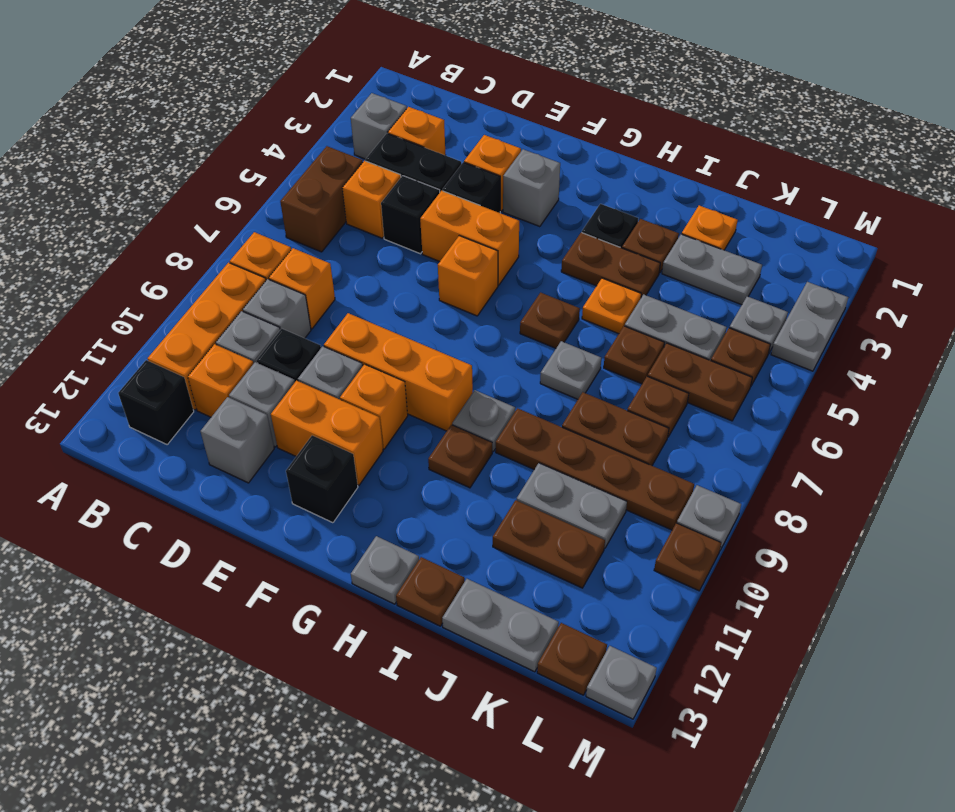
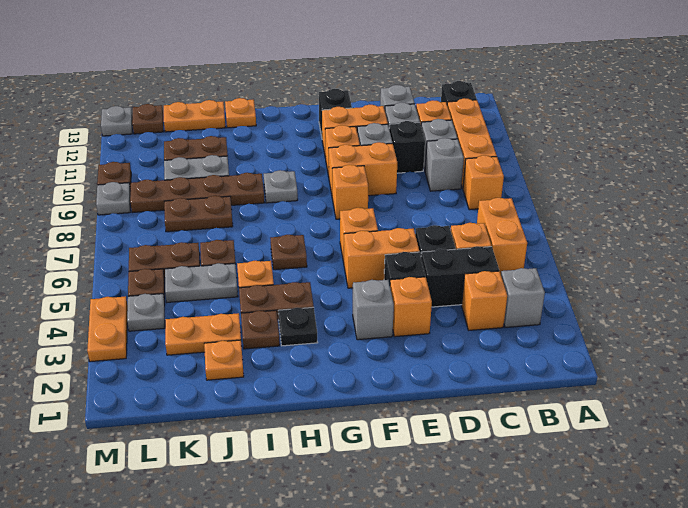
brown brick B5:B6 level 1 -> orange brick B5:B6 level 1
orange brick C8 level 1 -> orange brick F8 level 1
orange brick E9:G9 level 1 -> orange brick E9:F9 level 1
brown plate H10 level 1 -> none
grey plate H13 level 1 -> none
grey plate I7 level 1 -> none
brown plate I13 level 1 -> orange plate I13 level 1
grey plate J3:K3 level 1 -> orange plate J3:K3 level 1
grey plate J13:K13 level 1 -> orange plate J13:K13 level 1
brown plate K7 level 1 -> none
grey plate M3:M4 level 1 -> orange plate M3:M4 level 1

